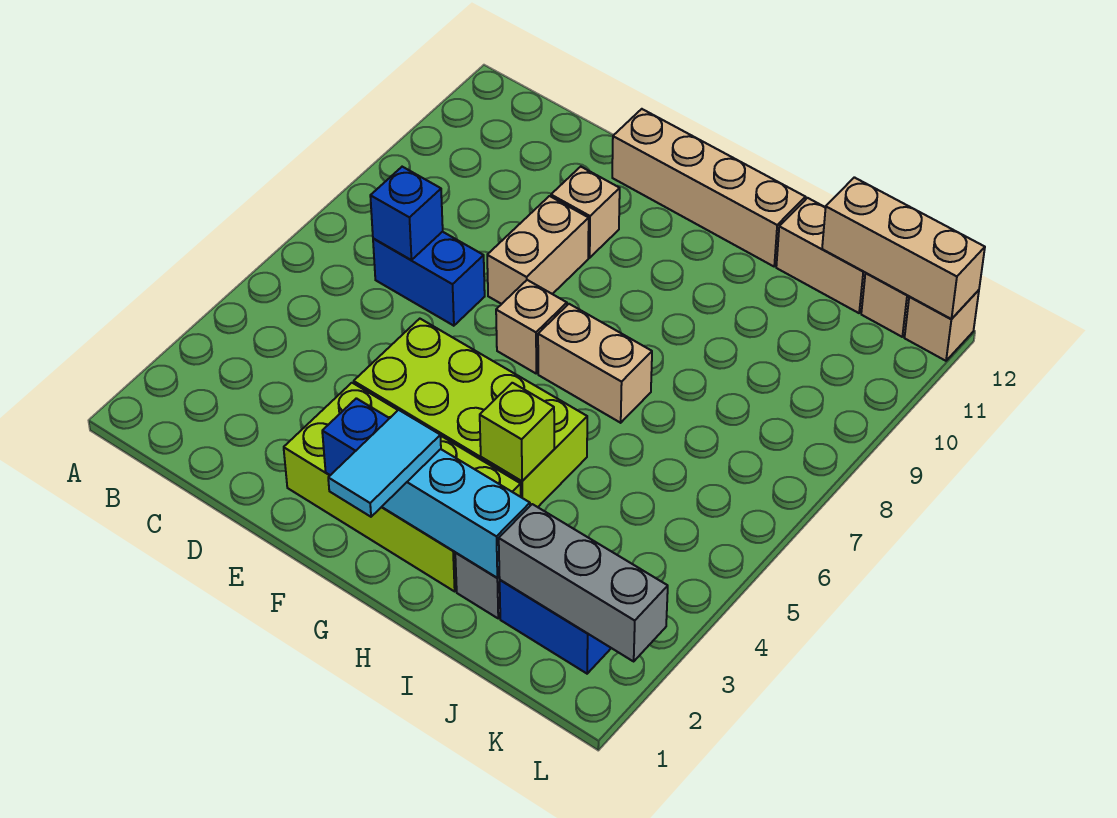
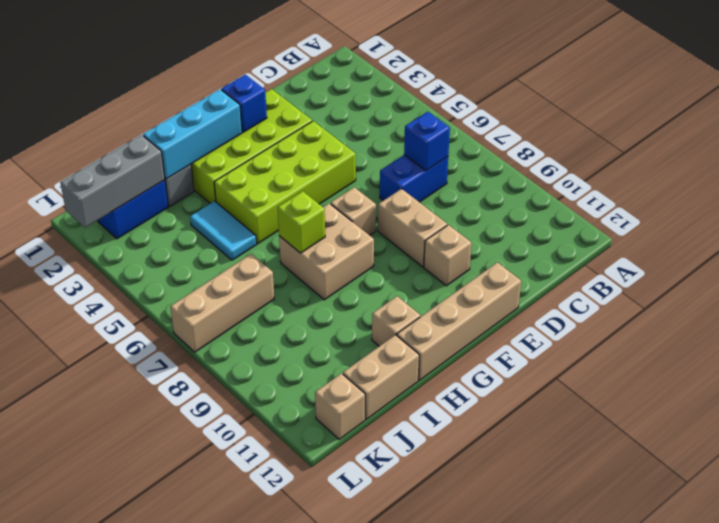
cyan tile G1:G2 level 3 -> cyan tile I4:I5 level 1
tan brick G7:H7 level 1 -> tan brick G7:H8 level 1
lime brick H4 level 2 -> lime brick H7 level 2
tan brick J12:L12 level 2 -> tan brick J7:L7 level 1
tan brick L12 level 1 -> tan brick H11 level 1

